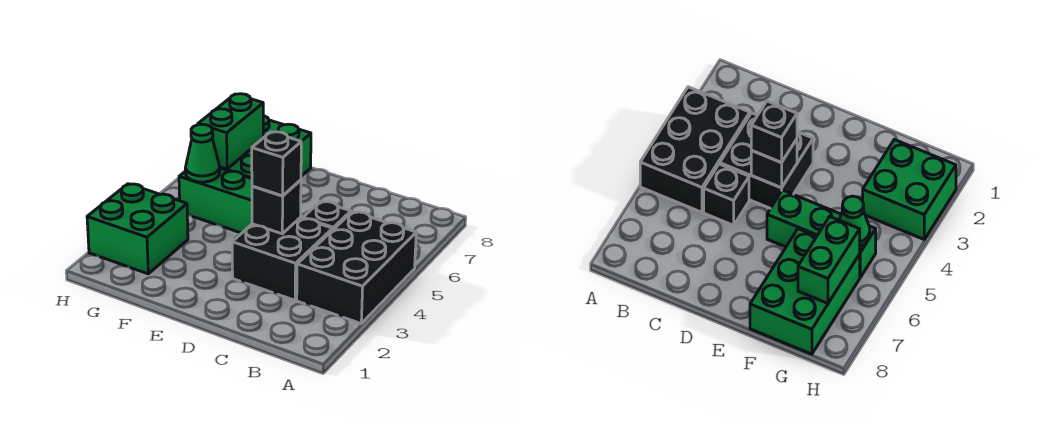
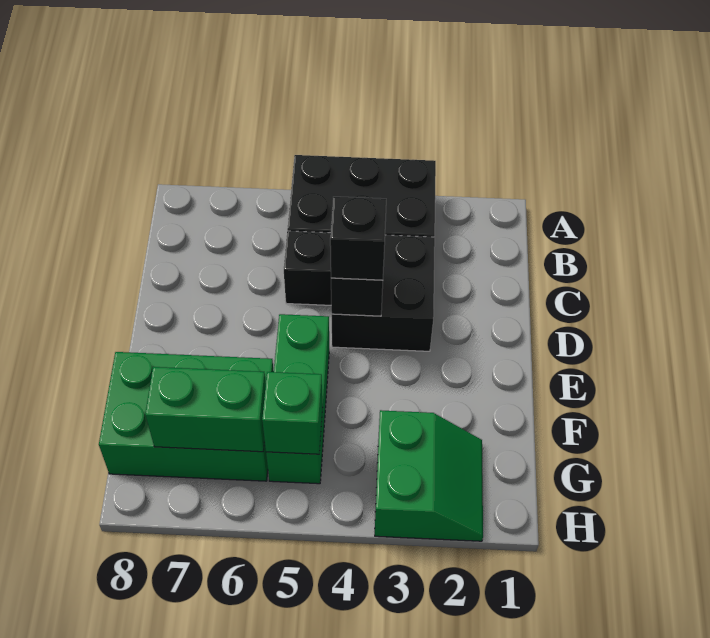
green brick G2:H3 level 1 -> green slope G2:H3 level 1 top 3
green cone G5 level 2 -> green brick G5 level 2

